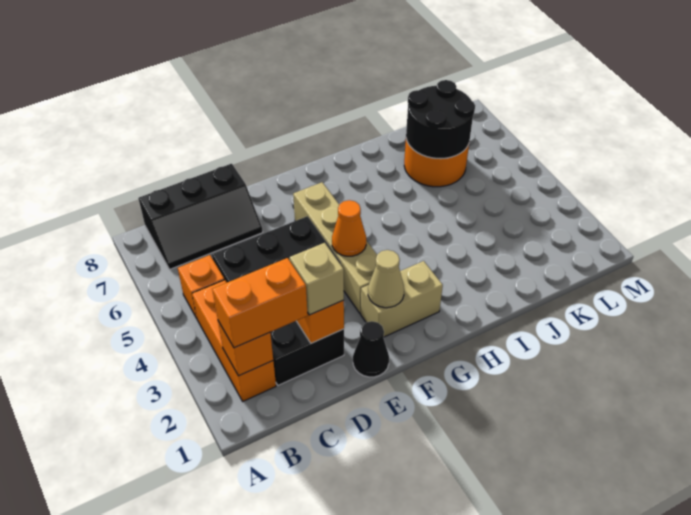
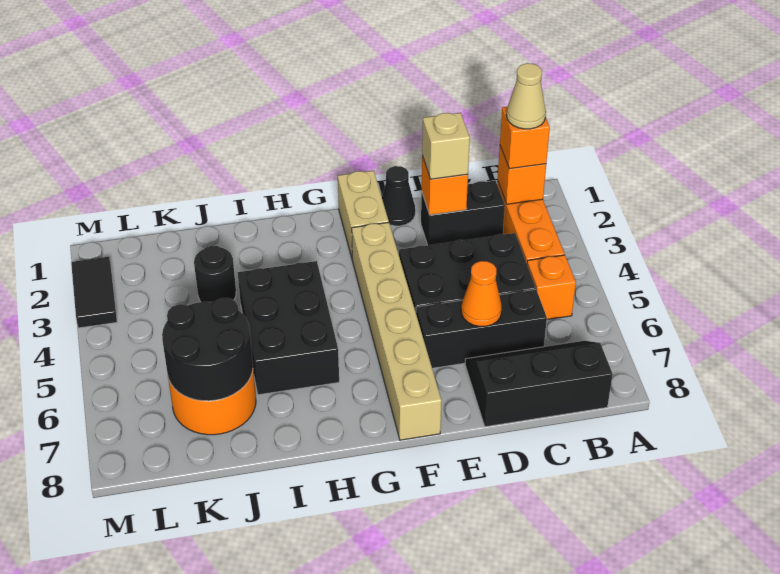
orange brick B2:C2 level 3 -> orange brick B2 level 3
none -> black brick C6:E6 level 1
tan brick F2:G2 level 1 -> tan brick F1:F2 level 1
tan cone F2 level 2 -> tan cone B2 level 4
tan brick F3:F6 level 1 -> tan brick F3:F8 level 1
orange cone F4 level 2 -> orange cone D6 level 2
none -> black brick H4:I6 level 1
none -> black round brick J3 level 1
none -> black tile M2:M3 level 1

